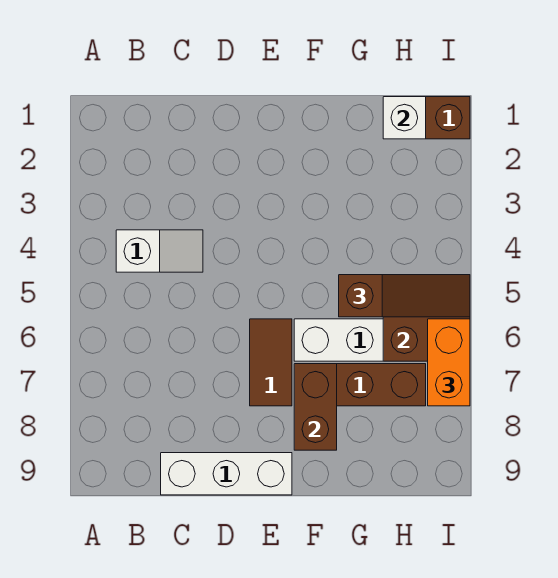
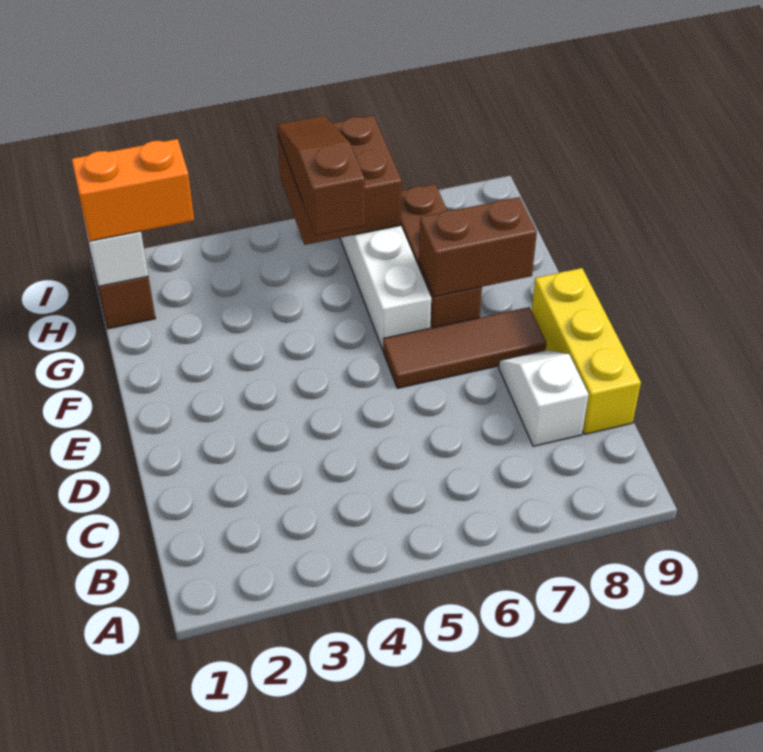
white slope B4:C4 level 1 top B -> white slope C8:D8 level 1 top C
white brick C9:E9 level 1 -> yellow brick C9:E9 level 1
brown tile E6:E7 level 1 -> brown tile E6:E8 level 1
orange brick I6:I7 level 3 -> orange brick H1:H2 level 3

